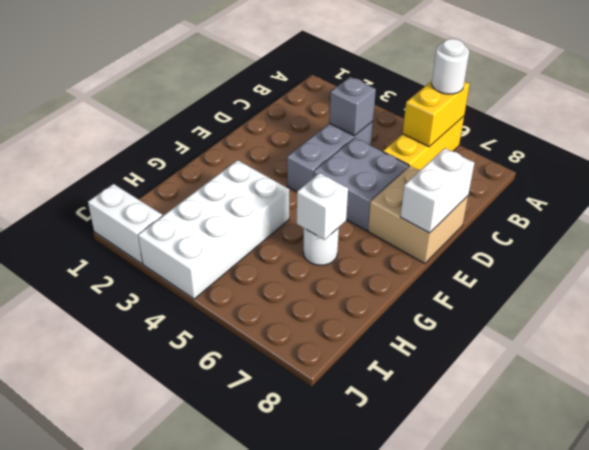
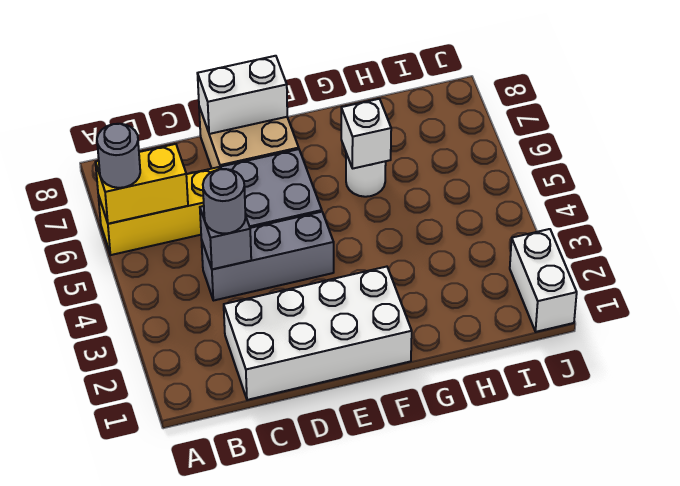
white round brick A6 level 3 -> grey round brick A6 level 3
none -> grey round brick C4 level 3
white brick G3:J4 level 1 -> white brick C1:F2 level 1

